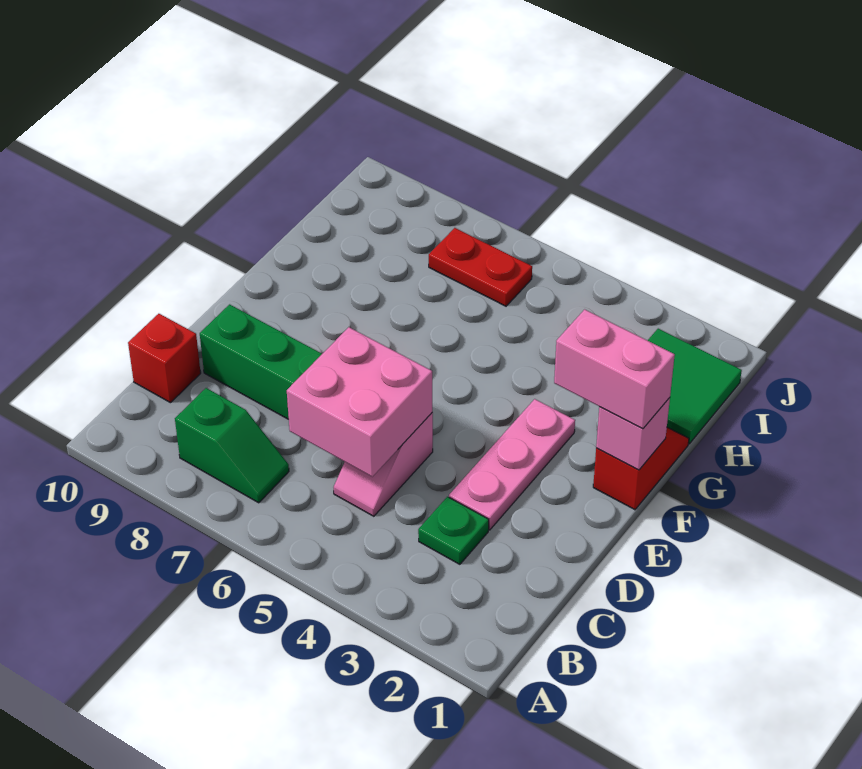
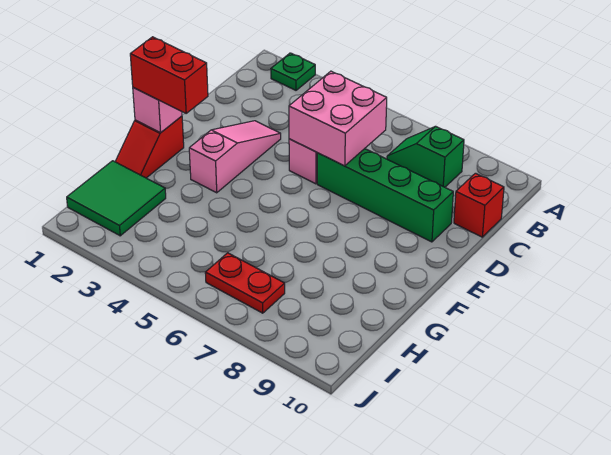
green plate C3 level 1 -> green plate A2 level 1
pink plate D3:F3 level 1 -> pink slope D3:F3 level 1 top F
pink brick F1:F2 level 3 -> red brick F1:F2 level 3

